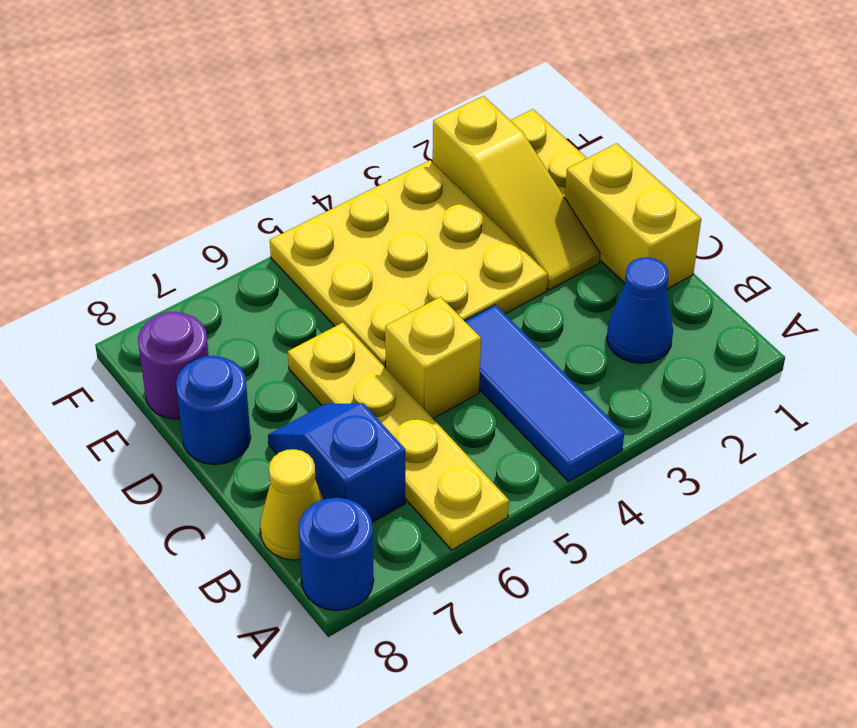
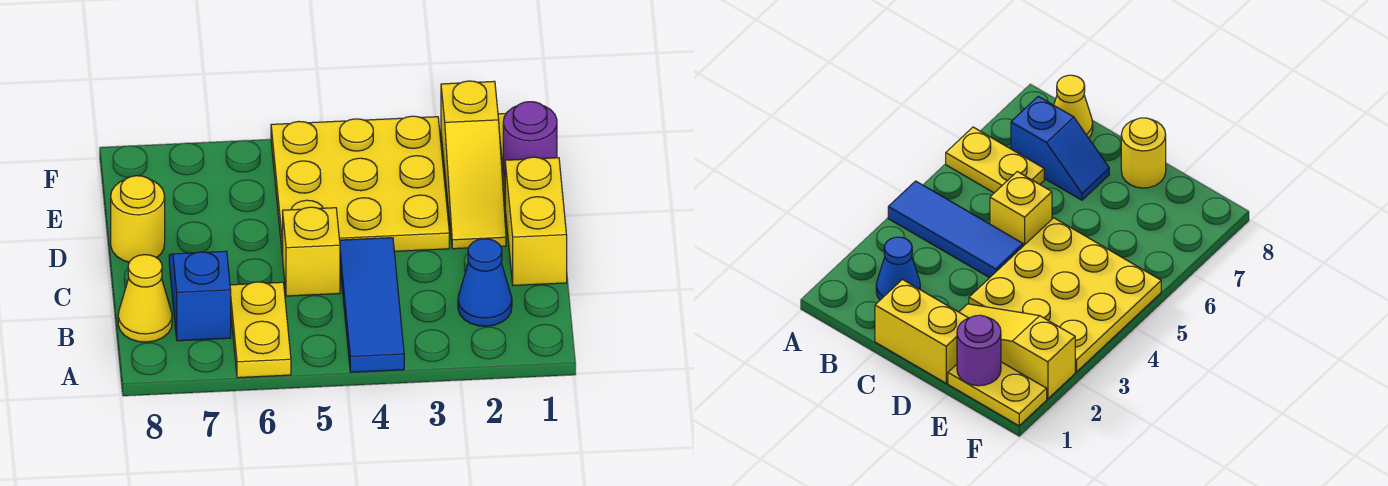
yellow plate A6:D6 level 1 -> yellow plate A6:B6 level 1
blue round brick A8 level 1 -> none
blue round brick D8 level 1 -> yellow round brick D8 level 1
purple round brick E8 level 1 -> purple round brick E1 level 2

